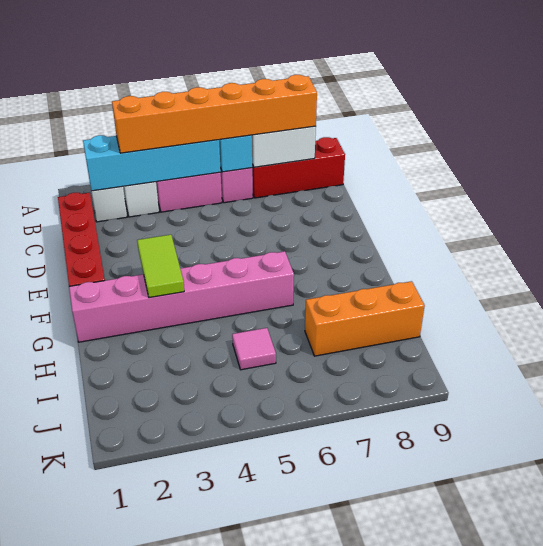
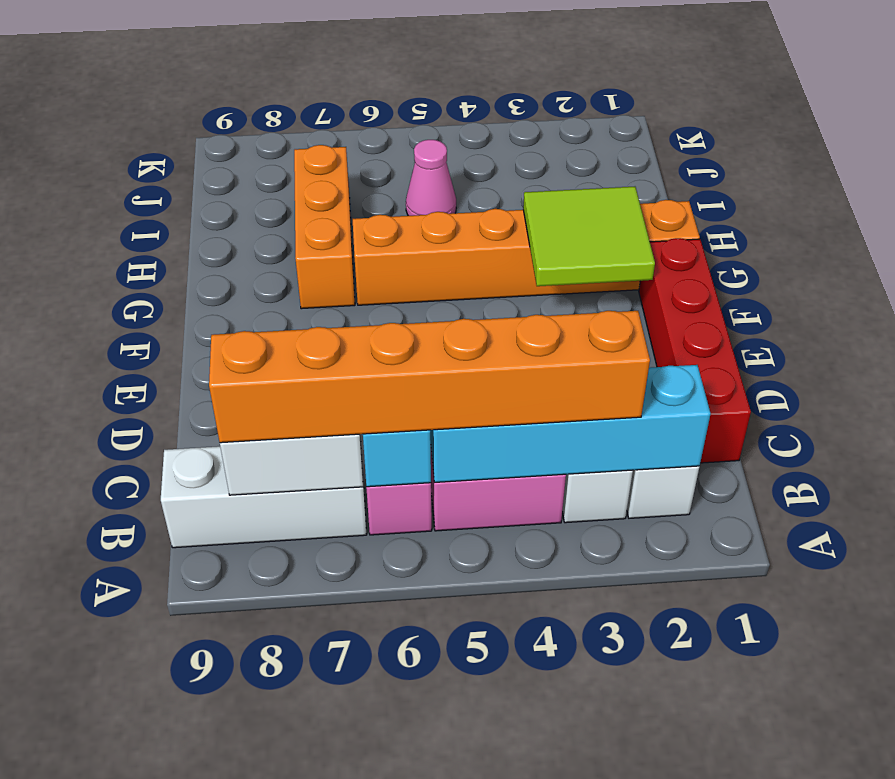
red brick B7:B9 level 1 -> white brick B7:B9 level 1
lime tile F3:G3 level 2 -> lime tile F2:G3 level 2
pink brick G1:G6 level 1 -> orange brick G1:G6 level 1
pink tile I5 level 1 -> pink cone I5 level 1
orange brick I7:I9 level 1 -> orange brick G7:I7 level 1

